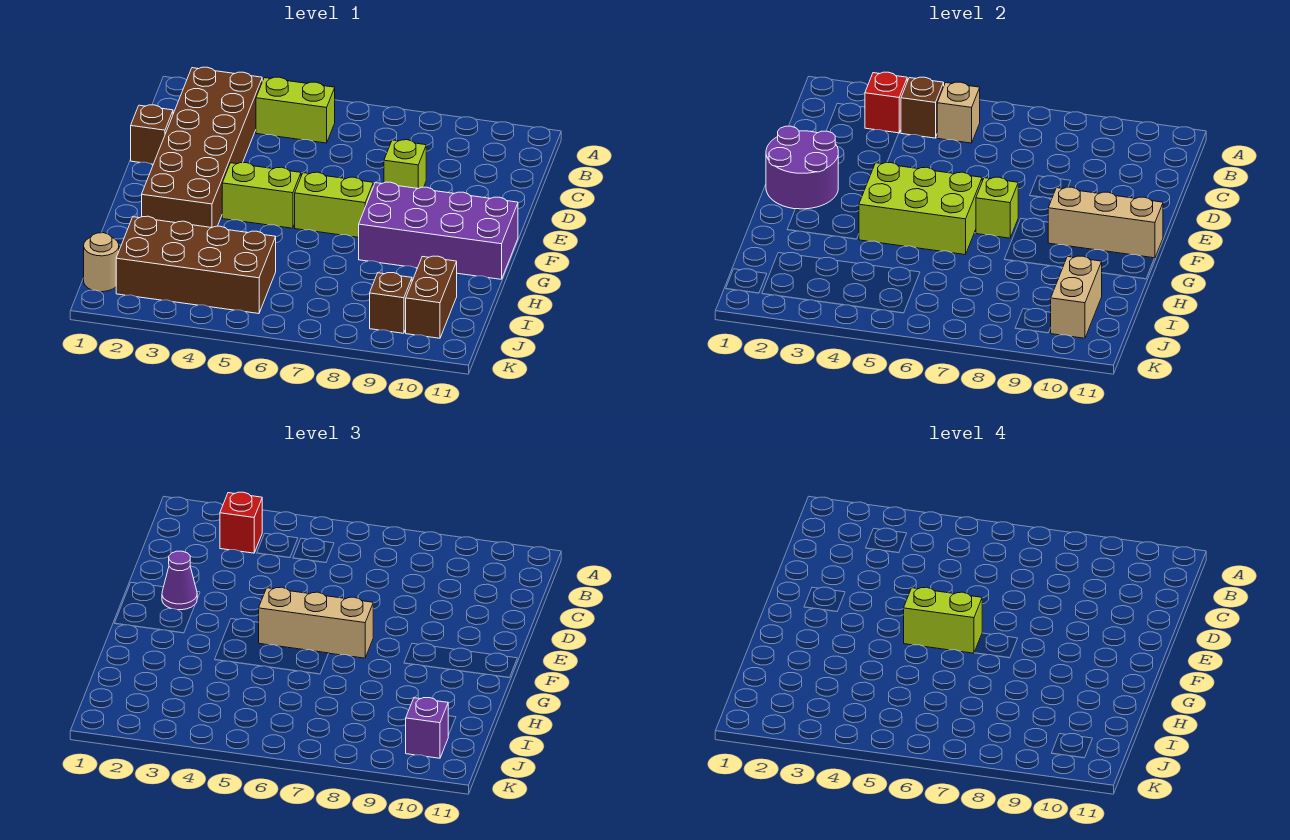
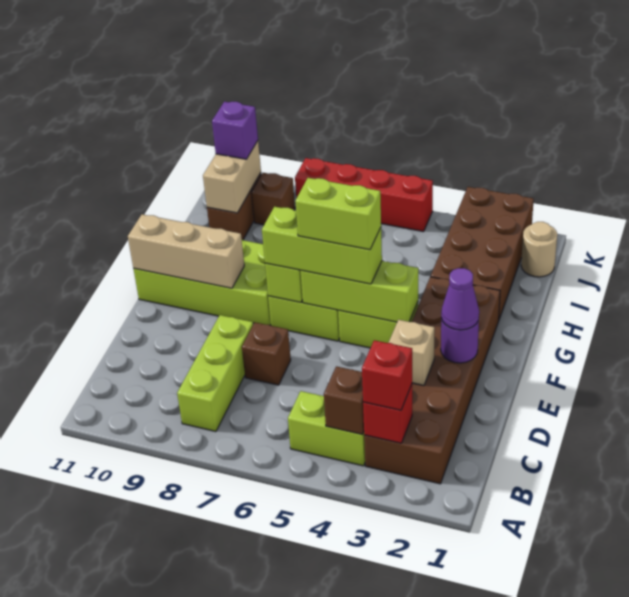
tan brick B5 level 2 -> tan brick D3 level 2
brown brick D1 level 1 -> brown brick D7 level 1
lime brick D8 level 1 -> lime brick B8:D8 level 1
purple round brick E1:F2 level 2 -> purple round brick E2 level 2
lime brick F4:G6 level 2 -> lime brick F4:F6 level 2
tan brick F5:F7 level 3 -> lime brick F5:F7 level 3
purple brick F8:G11 level 1 -> lime brick F8:G11 level 1
brown brick I2:J5 level 1 -> brown brick H2:K3 level 1
none -> red brick K5:K8 level 1

